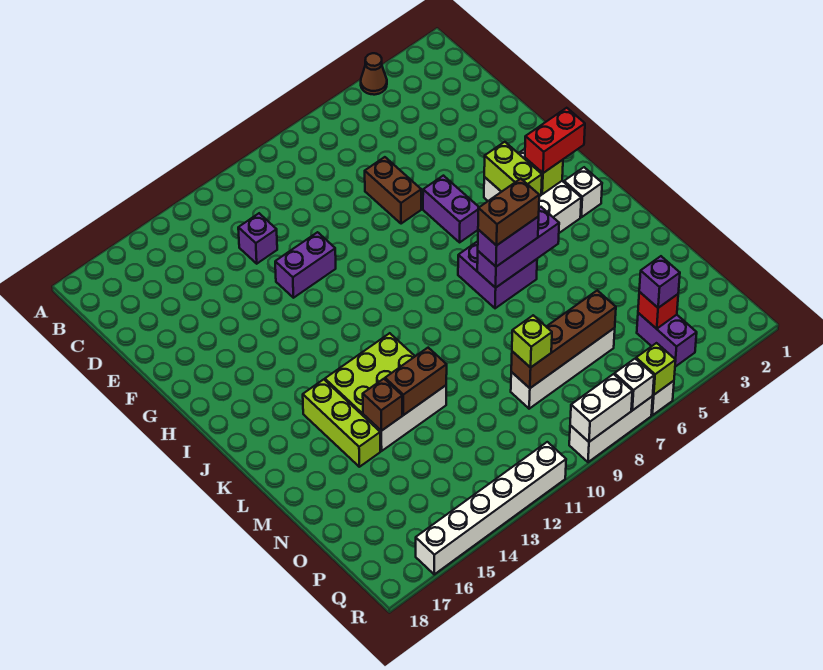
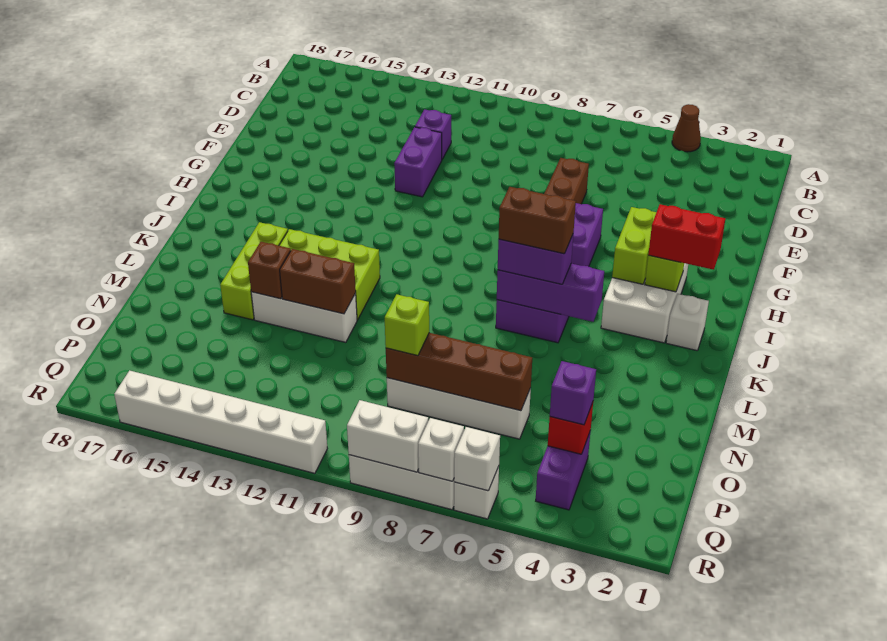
purple brick F11:F12 level 1 -> purple brick E12:F12 level 1
lime brick R6 level 2 -> white brick R6 level 2

